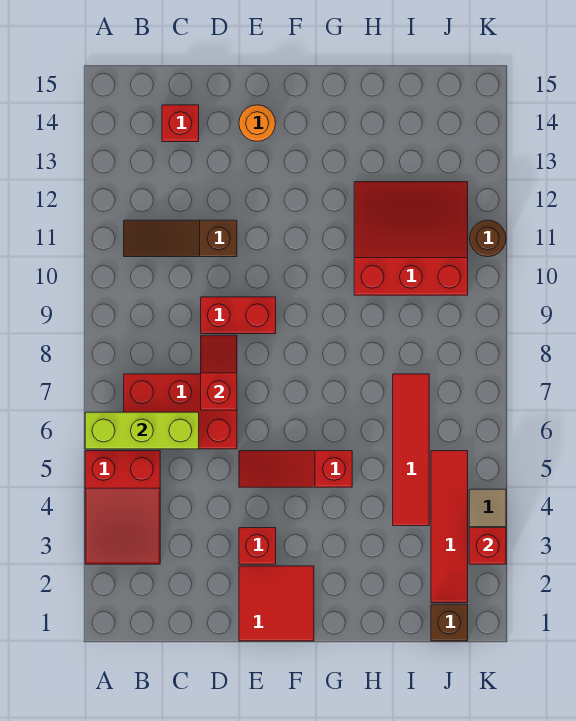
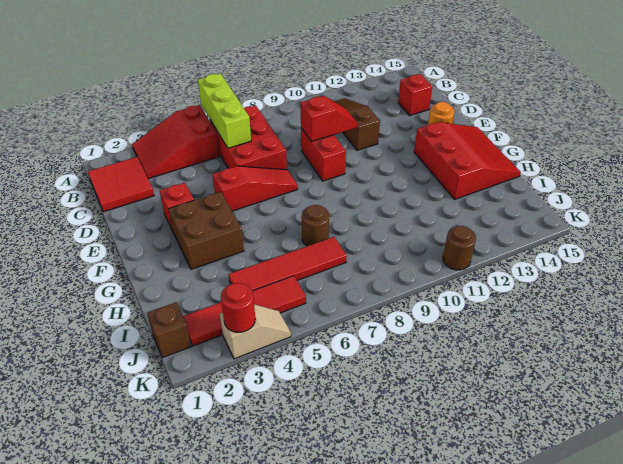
red slope D7:D8 level 2 top 7 -> red slope D9:D10 level 2 top 9
red tile E1:F2 level 1 -> red tile B1:C2 level 1
red slope E5:G5 level 1 top G -> red slope E5:E7 level 1 top 5
none -> brown brick F3:G4 level 1
none -> brown round brick H7 level 1
red slope H10:J12 level 1 top 10 -> red slope F13:H15 level 1 top 13
red brick K3 level 2 -> red round brick K3 level 2

